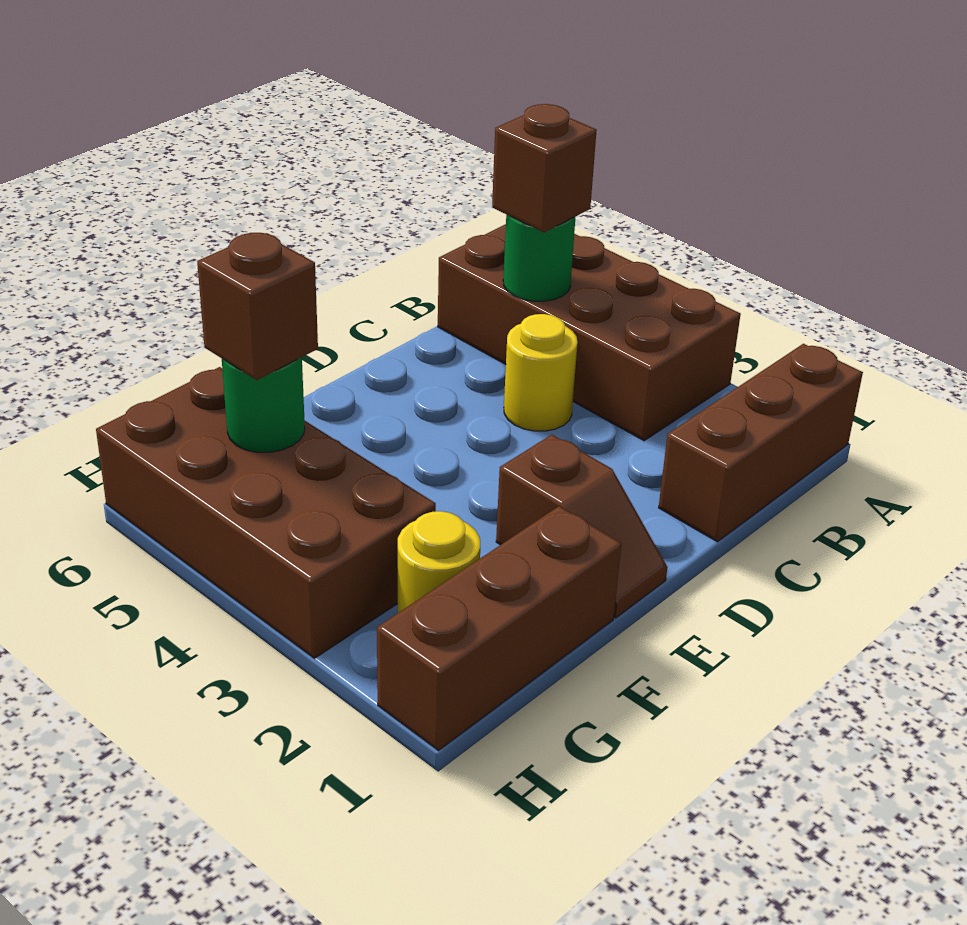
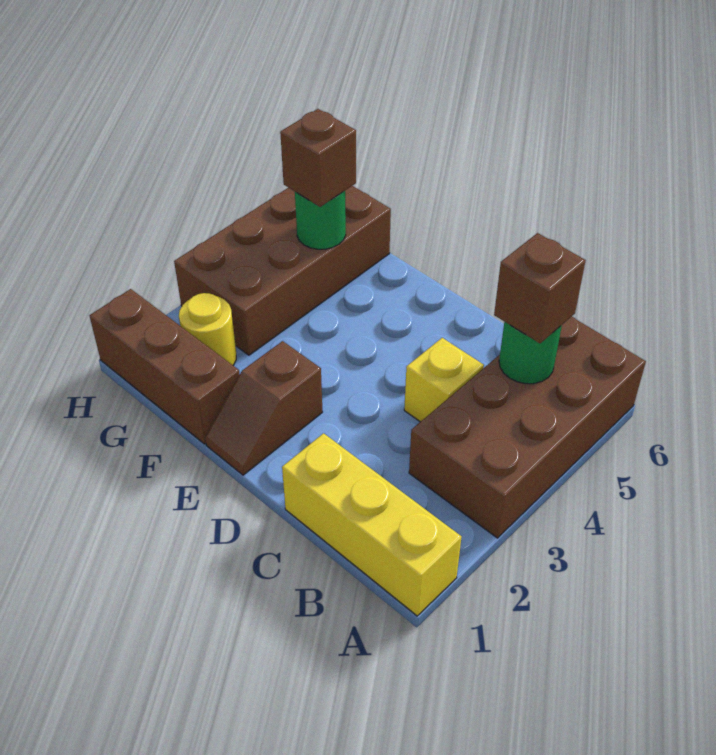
brown brick A1:C1 level 1 -> yellow brick A1:C1 level 1
yellow round brick C4 level 1 -> yellow brick C4 level 1

